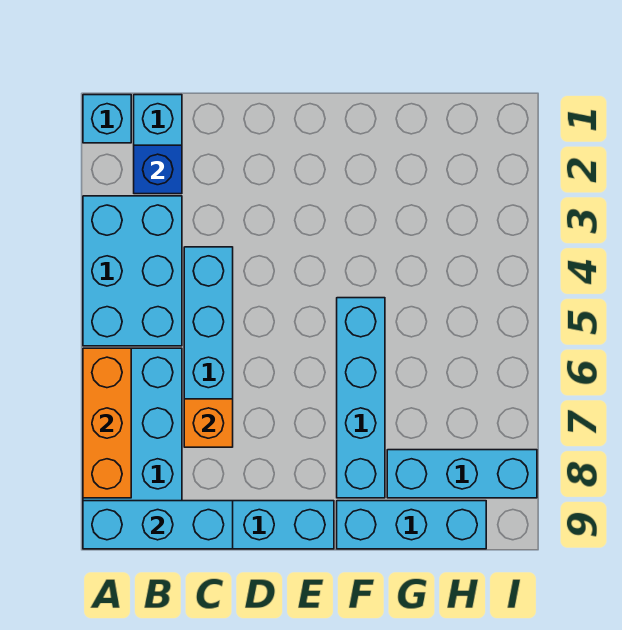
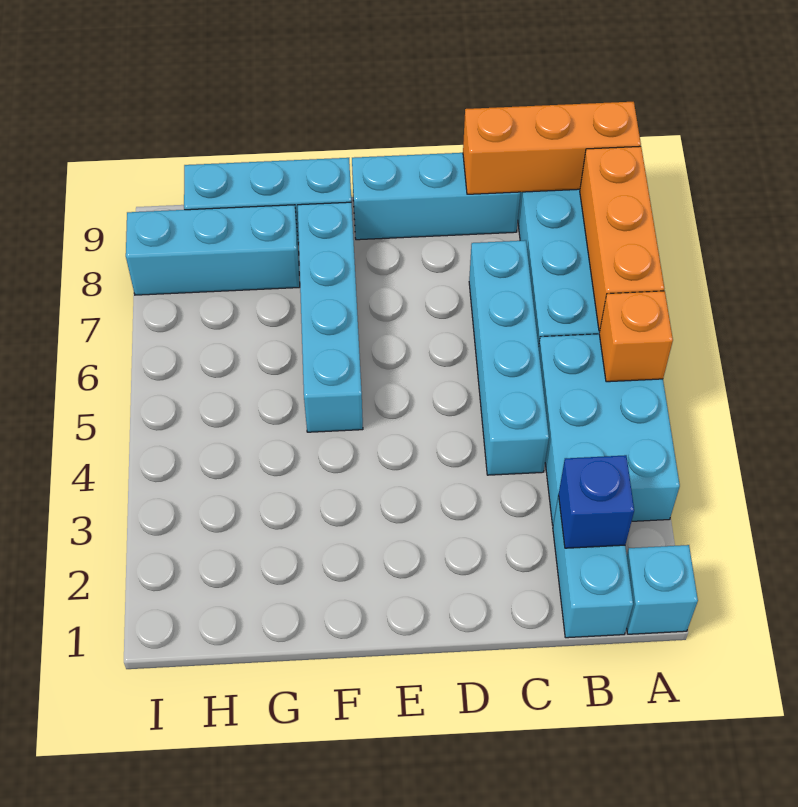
cyan brick A9:C9 level 2 -> orange brick A9:C9 level 2
orange brick C7 level 2 -> orange brick A5 level 2

